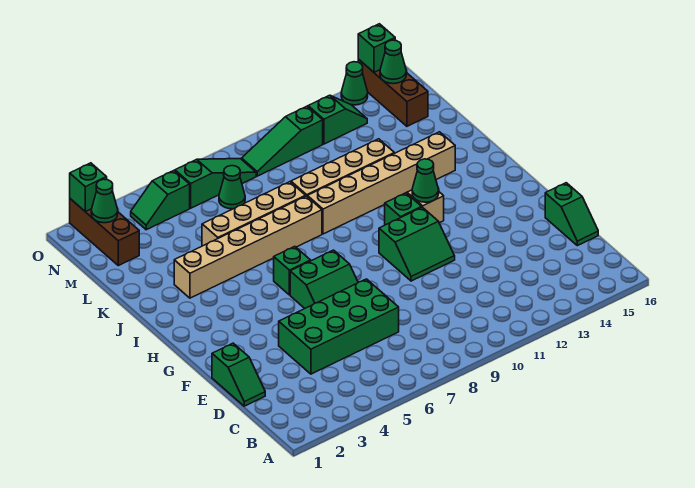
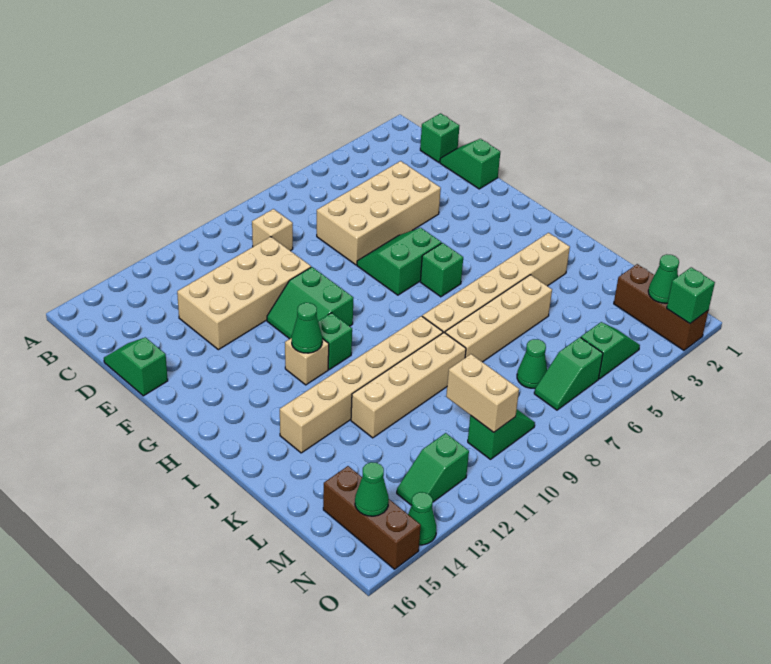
none -> tan brick C9 level 1
green brick D4:E7 level 1 -> tan brick D4:E7 level 1
none -> tan brick D10:E13 level 1
green slope F10:G11 level 1 top G -> green slope F10:G11 level 1 top 10
none -> tan brick M10:N10 level 2
green slope N6:N8 level 1 top 6 -> green slope N6:N7 level 1 top 6
green slope N9:N11 level 1 top 11 -> green slope N9:N10 level 1 top 10
green brick O15 level 2 -> green brick C1 level 1

